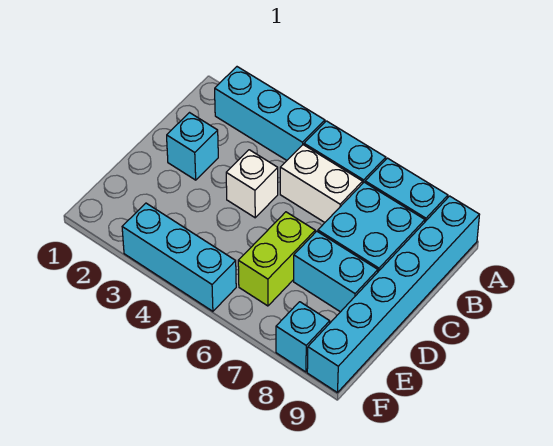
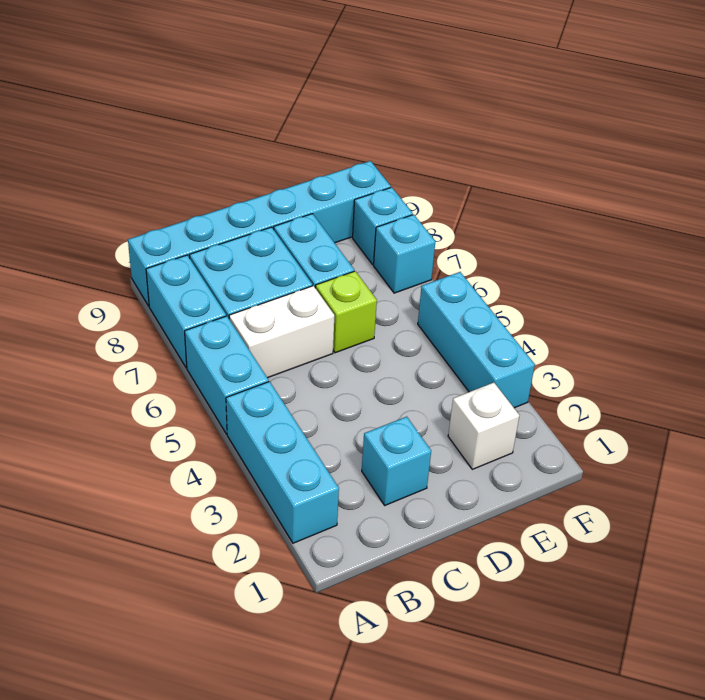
white brick B5:B6 level 1 -> white brick B6:C6 level 1
white brick C4 level 1 -> white brick E2 level 1
lime brick D6:E6 level 1 -> lime brick D6 level 1
none -> cyan brick F7 level 1

